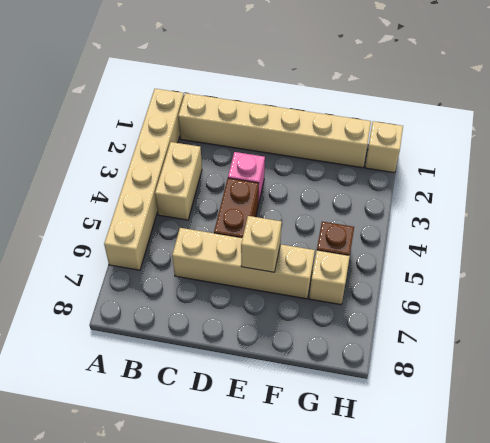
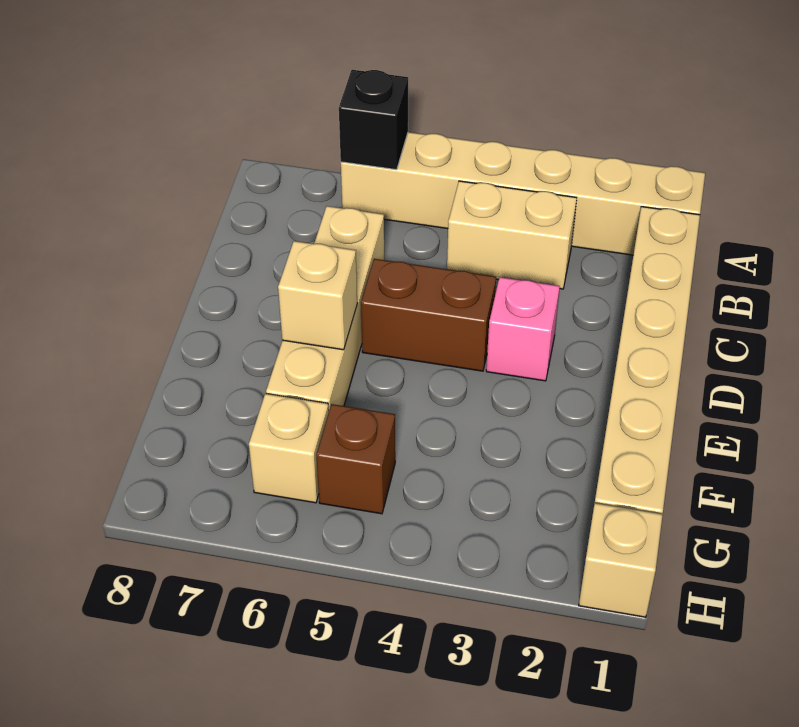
none -> black brick A6 level 2

